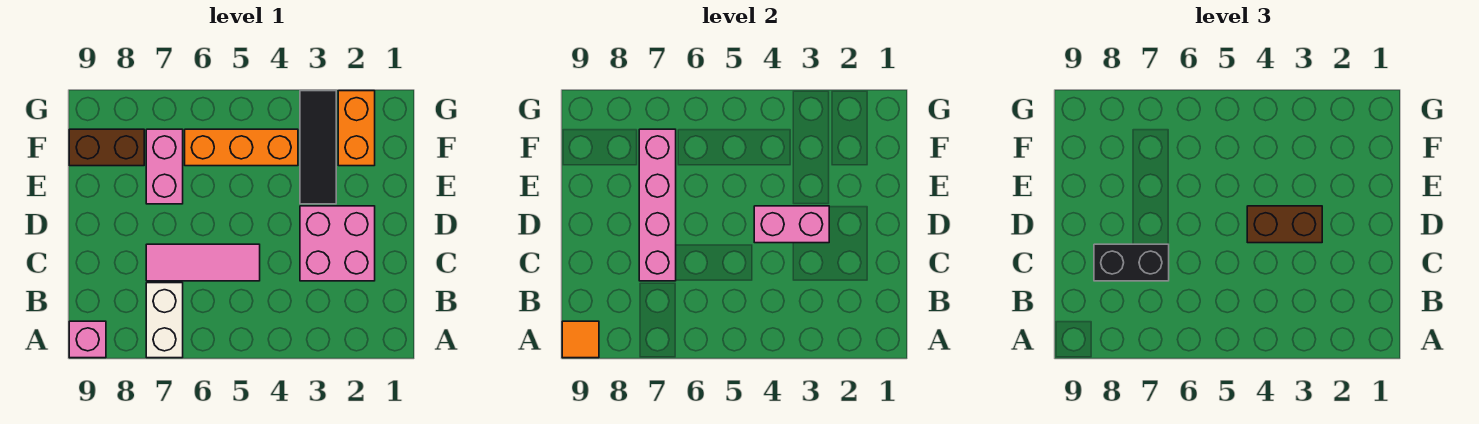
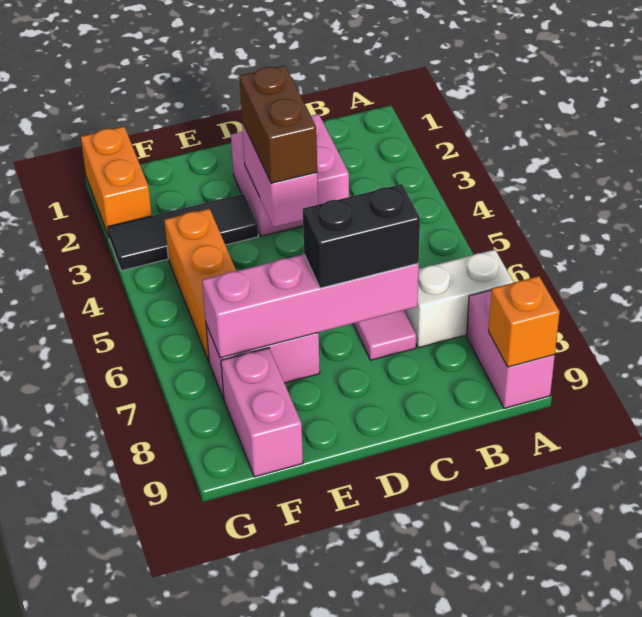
pink brick A9 level 1 -> pink brick A8:A9 level 1
orange tile A9 level 2 -> orange brick A9 level 2
black brick C7:C8 level 3 -> black brick C7:D7 level 3
orange brick F2:G2 level 1 -> orange brick G1:G2 level 1
brown brick F8:F9 level 1 -> pink brick F8:F9 level 1

